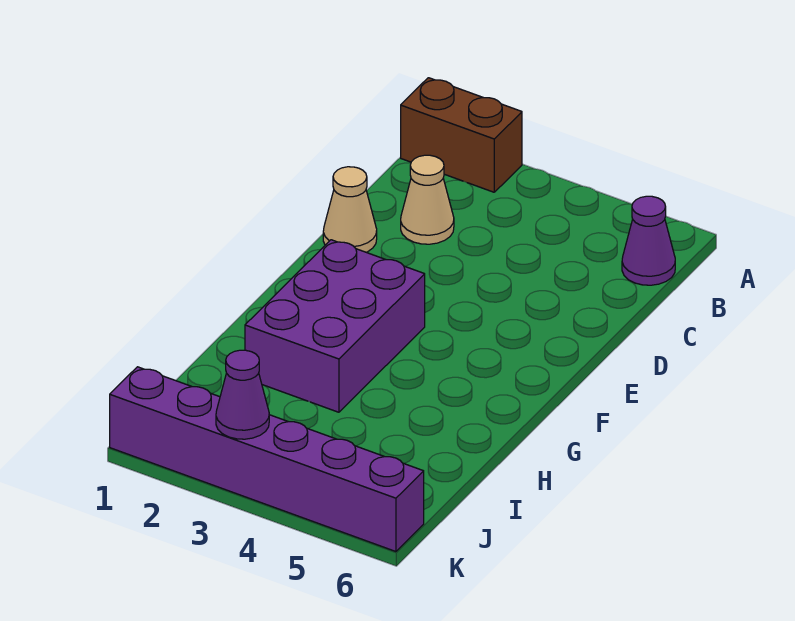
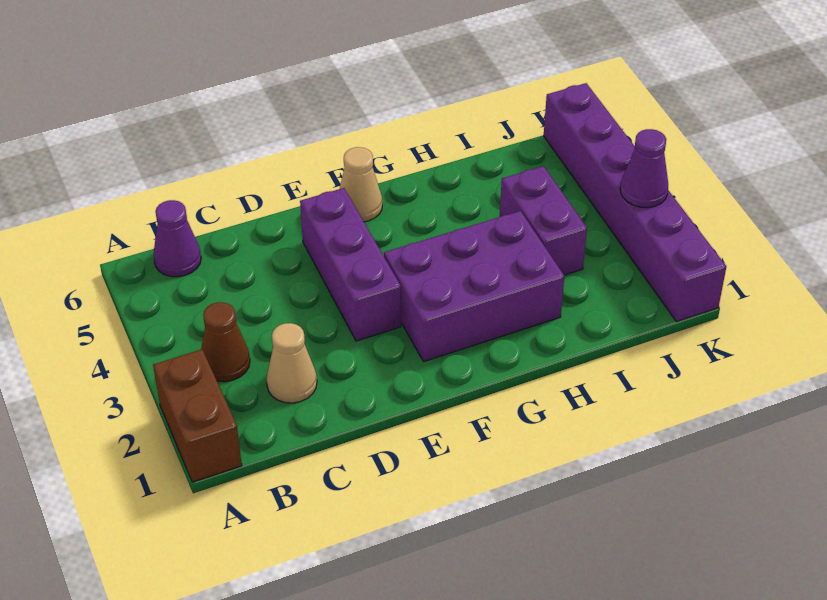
none -> brown cone B3 level 1
tan cone D1 level 1 -> tan cone F6 level 1
none -> purple brick E3:E5 level 1
none -> purple brick I3:I4 level 1

